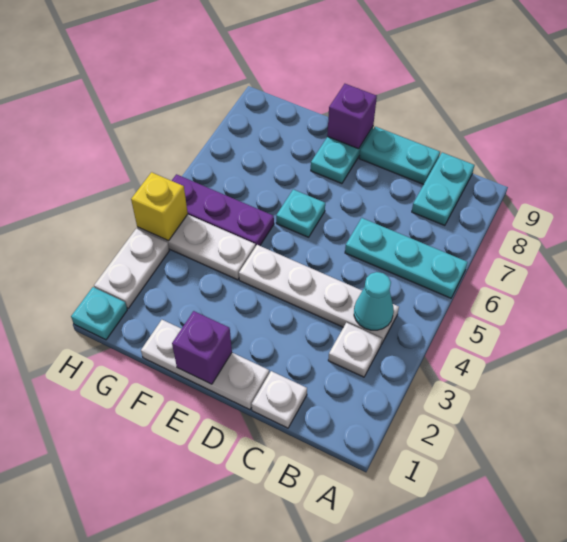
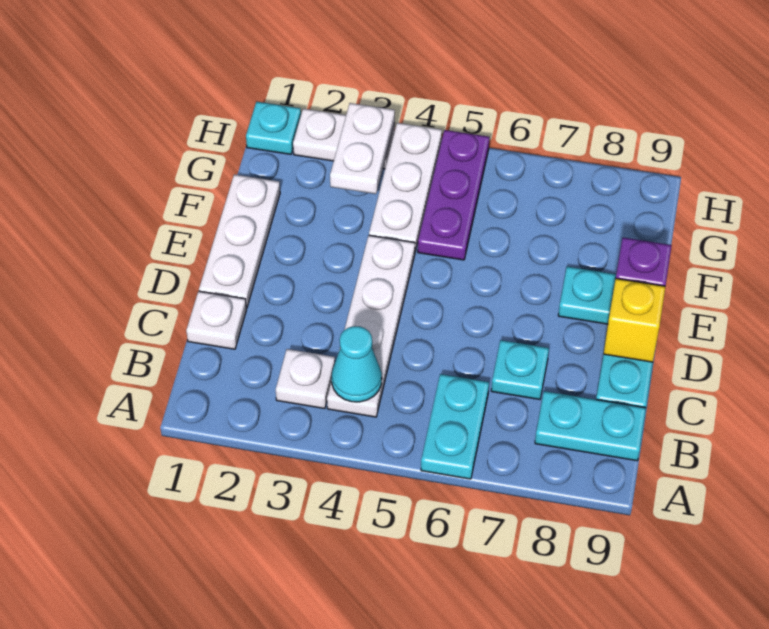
cyan plate A6:C6 level 1 -> cyan plate A6:B6 level 1
purple brick E1 level 2 -> none
cyan plate E6 level 1 -> cyan plate C7 level 1
none -> white plate G3:H3 level 2
yellow brick H4 level 2 -> yellow brick D9 level 2

